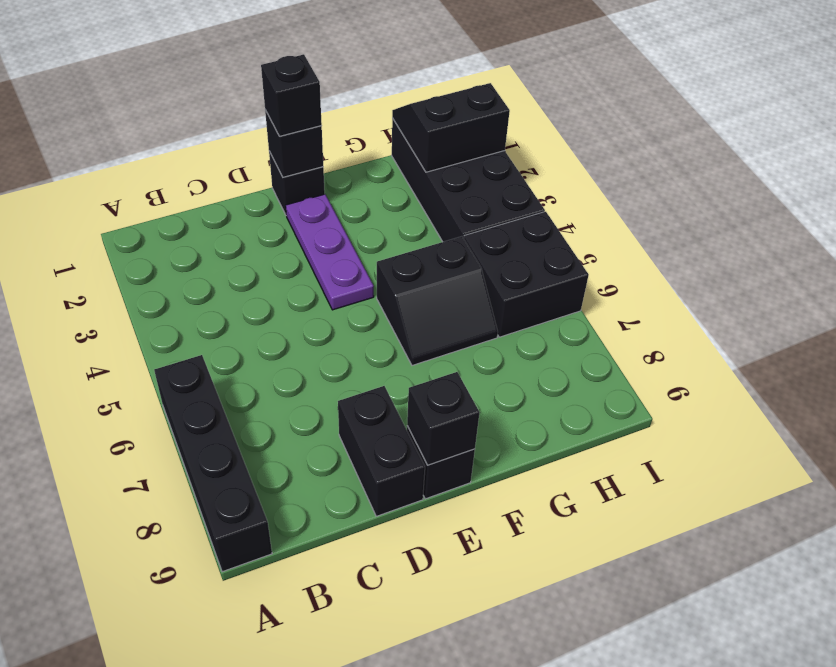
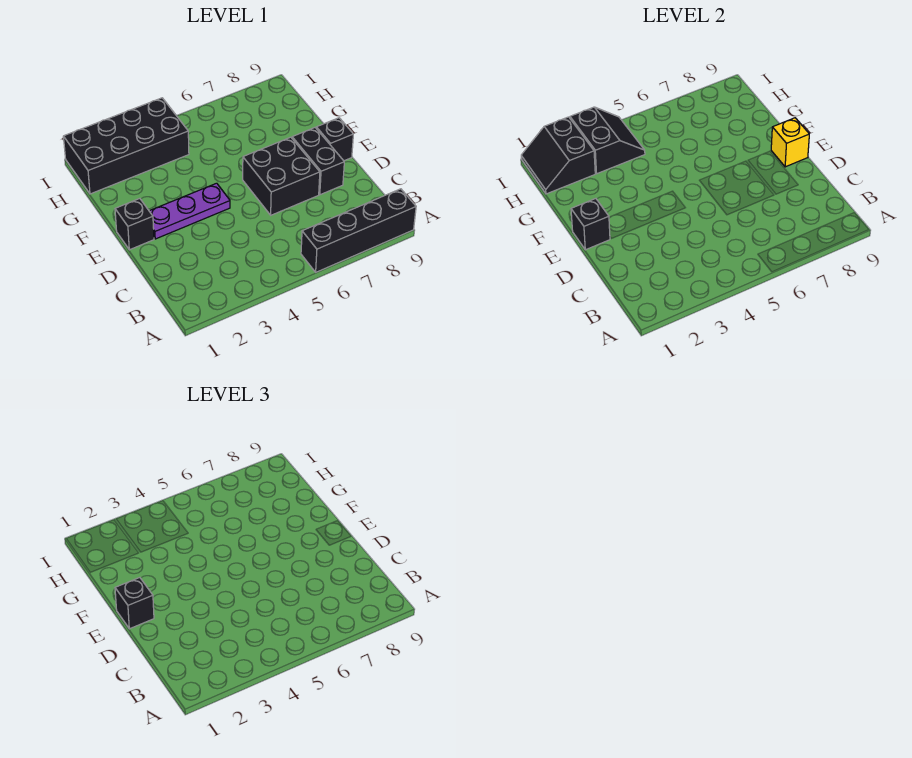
black brick D8:D9 level 1 -> black brick D8:E8 level 1
black brick E9 level 2 -> yellow brick E9 level 2
black slope F5:G6 level 1 top 5 -> black slope H3:I4 level 2 top 3
black brick H5:I6 level 1 -> black brick D6:E7 level 1

